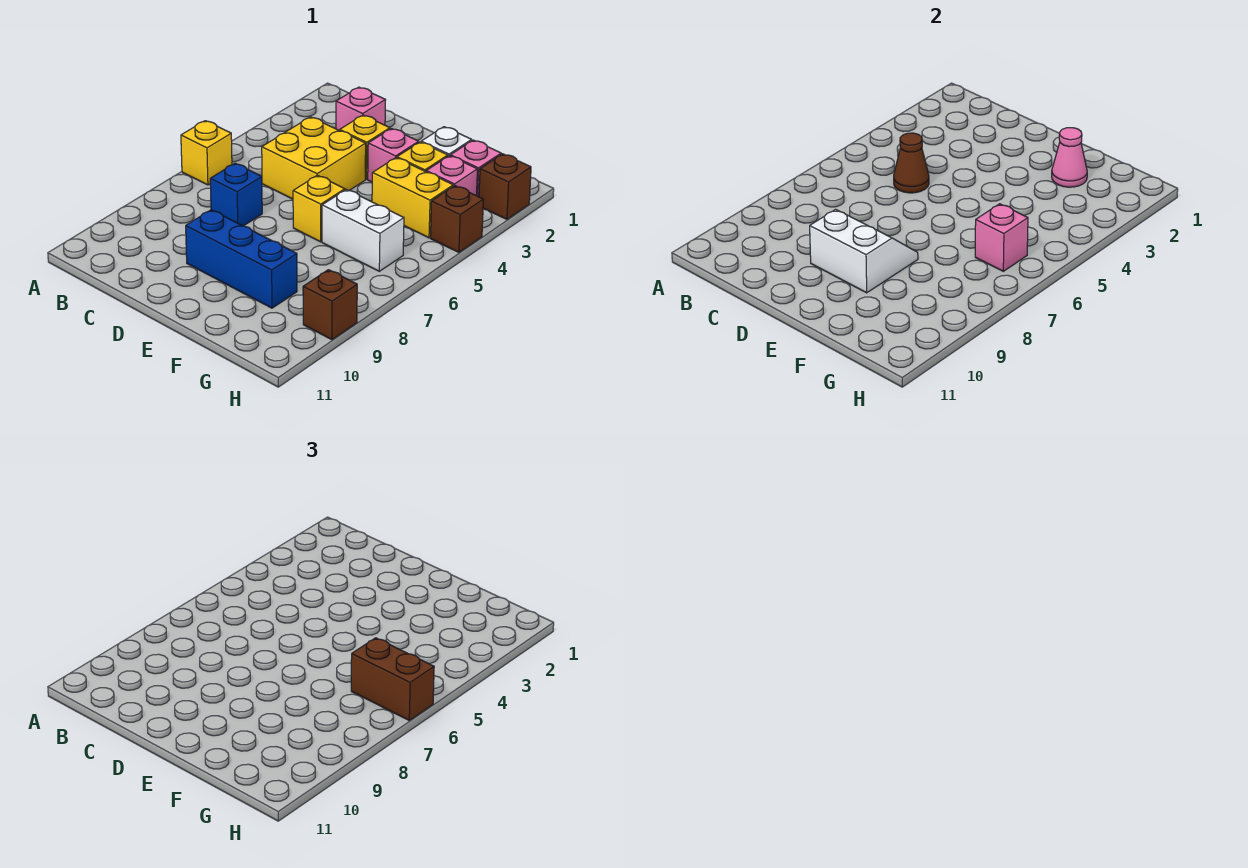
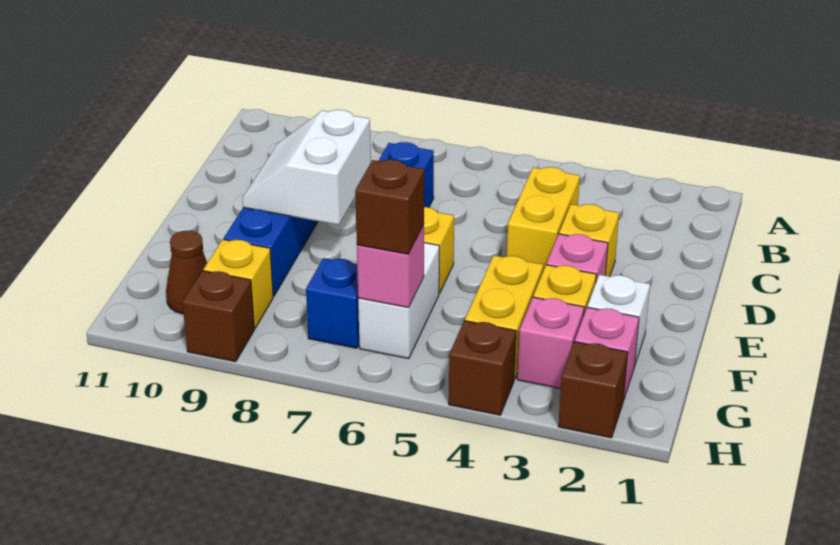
yellow brick A6 level 1 -> yellow brick G9 level 1
pink brick C2 level 1 -> none
yellow brick C4:D5 level 1 -> yellow brick C4:D4 level 1
brown cone C5 level 2 -> brown cone G10 level 1
white slope D8:E9 level 2 top 9 -> white slope D8:E9 level 2 top 8
pink cone F2 level 2 -> none
brown brick G6:H6 level 3 -> brown brick G6 level 3
none -> blue brick G7 level 1

